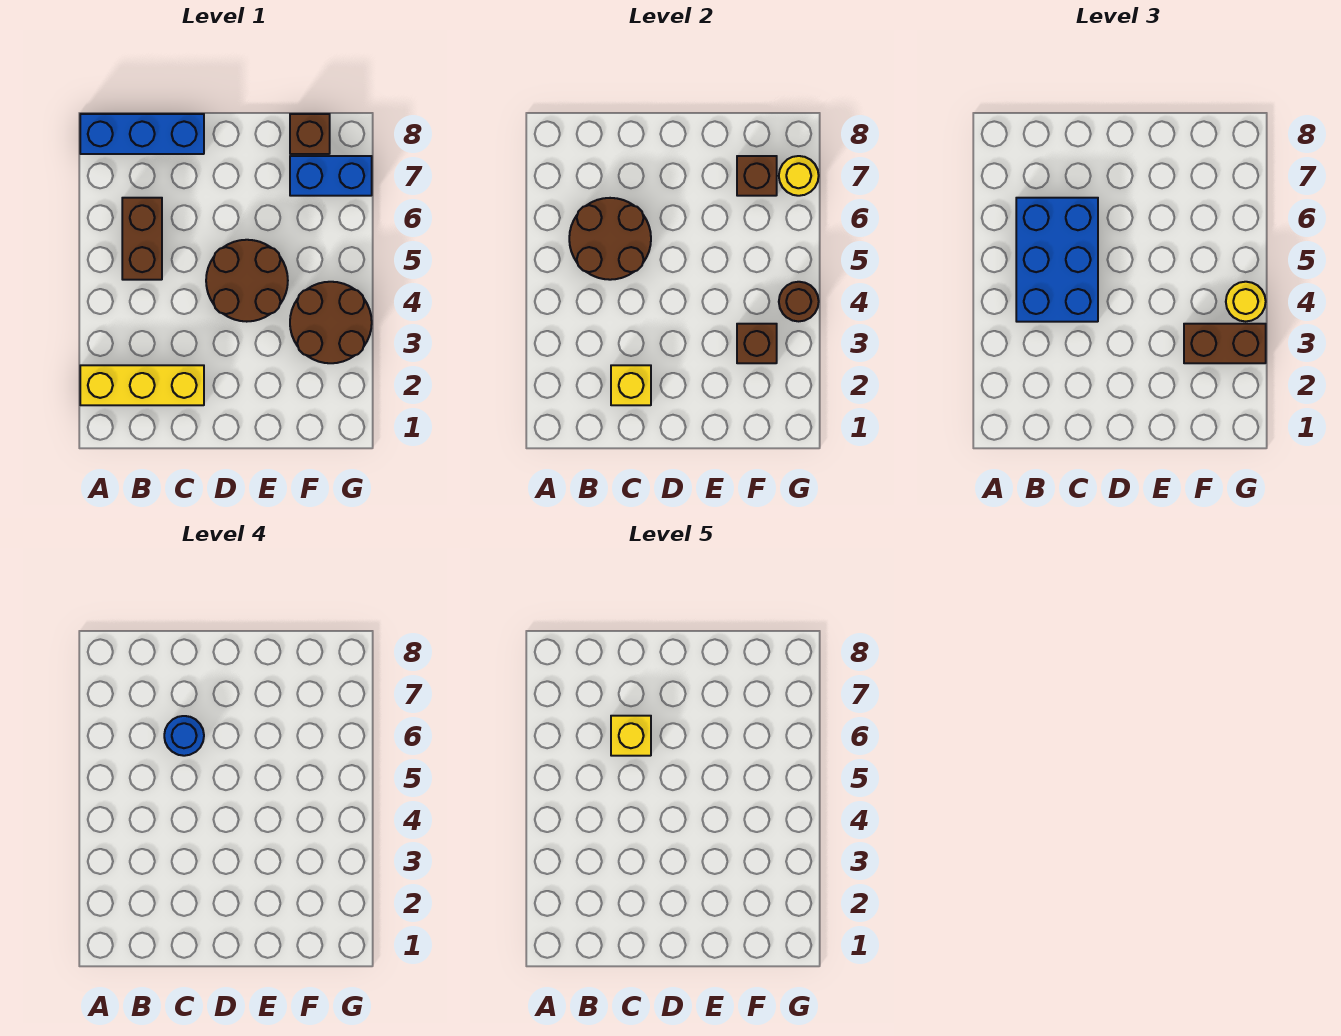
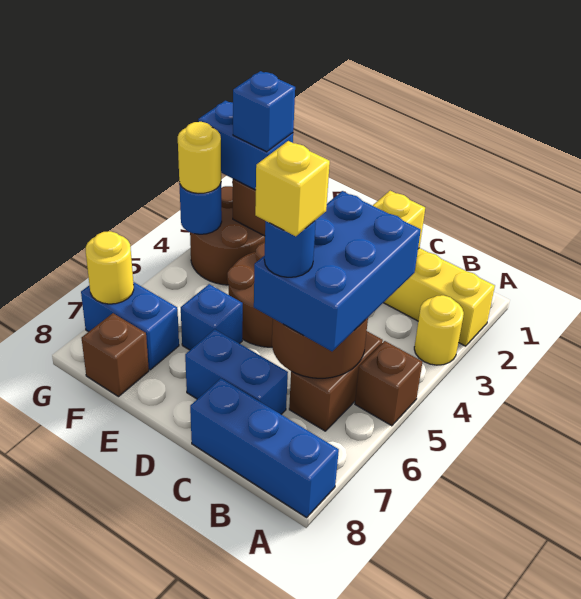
none -> yellow round brick A3 level 1
none -> blue brick C7:D7 level 1
none -> blue brick E6 level 1
brown brick F3:G3 level 3 -> blue brick F3:G3 level 3
none -> blue brick F3 level 4
brown brick F7 level 2 -> brown brick A5 level 1
brown round brick G4 level 2 -> blue round brick G4 level 2

